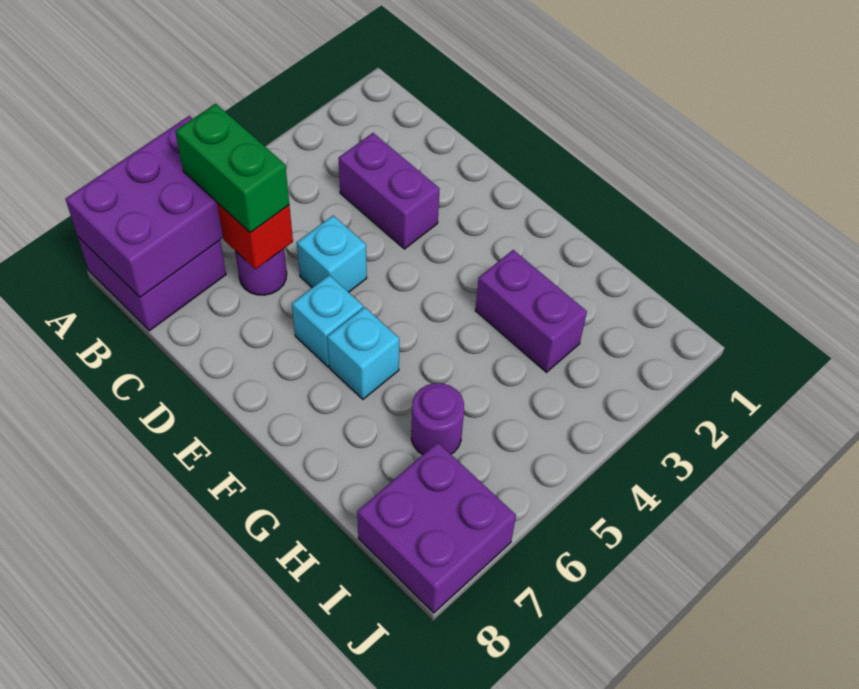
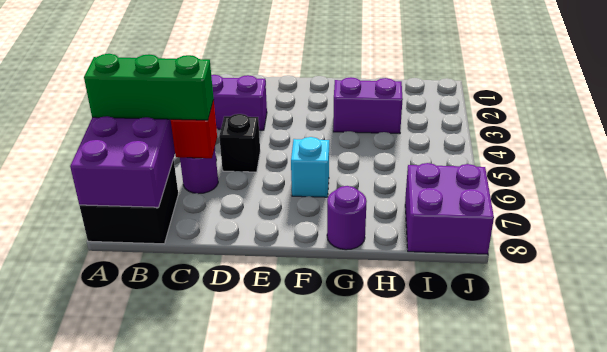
purple brick A7:B8 level 1 -> black brick A7:B8 level 1
green brick B6:C6 level 3 -> green brick A6:C6 level 3
cyan brick D5 level 1 -> black brick D5 level 1
cyan brick E6 level 1 -> none
purple round brick H6 level 1 -> purple round brick G8 level 1

